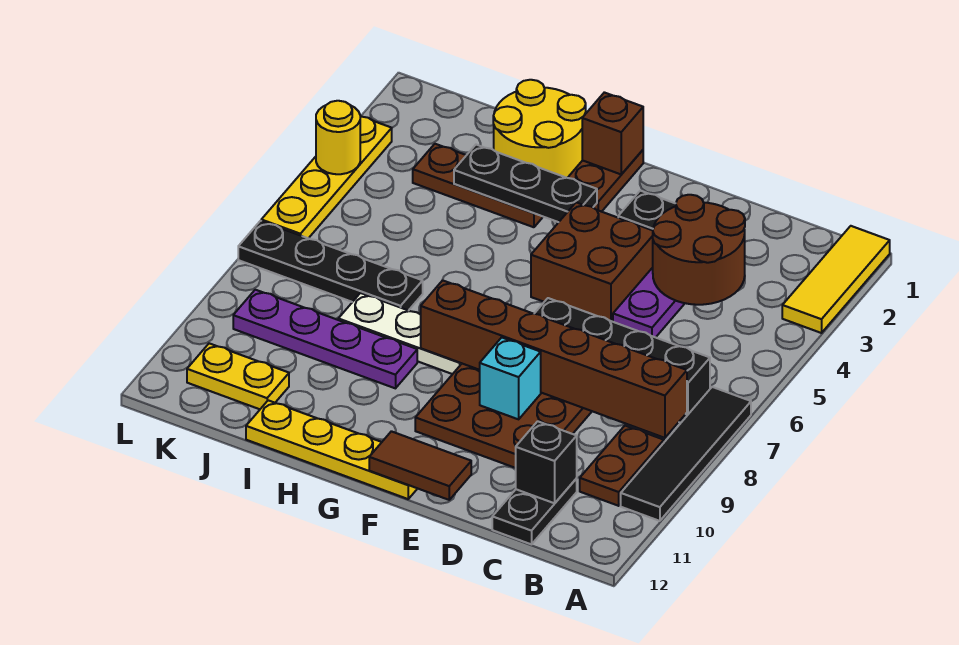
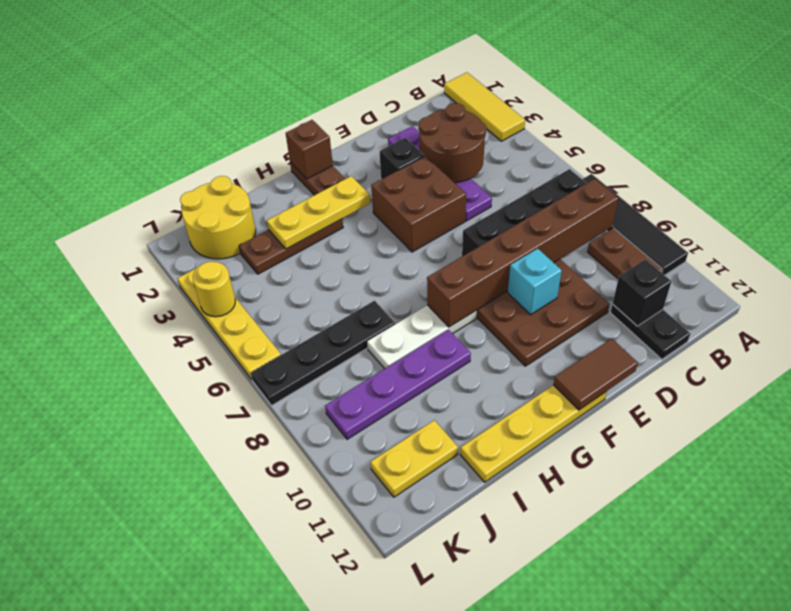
black plate G3:I3 level 2 -> yellow plate G3:I3 level 2
yellow round brick H1:I2 level 1 -> yellow round brick J1:K2 level 1

